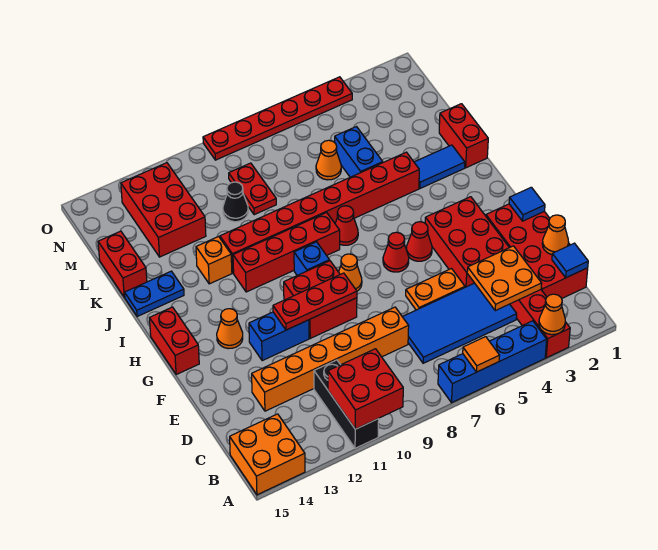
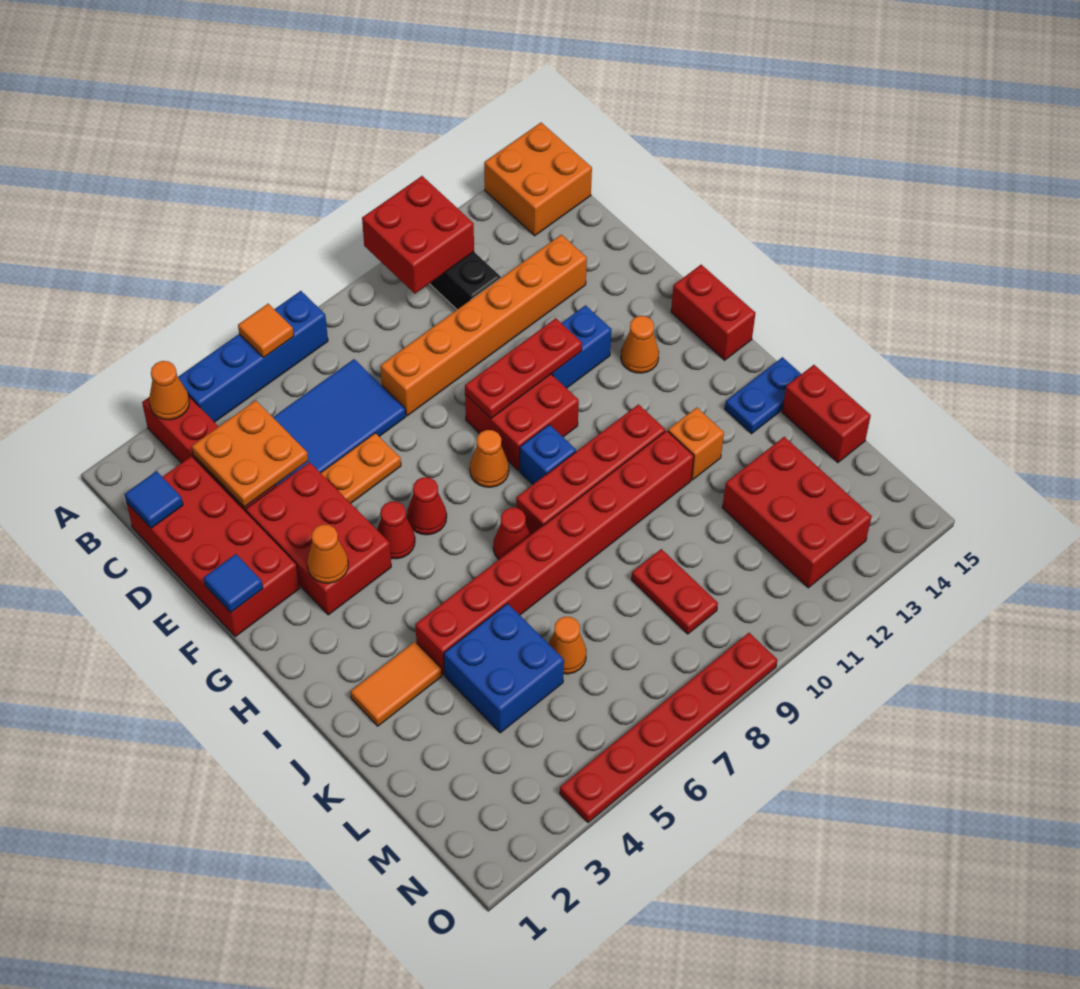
orange cone D1 level 2 -> orange cone G3 level 2
red brick J1:K1 level 1 -> none
blue tile J2:J3 level 1 -> orange tile J2:J3 level 1
blue brick K5:L5 level 1 -> blue brick K4:L5 level 1
black cone L10 level 1 -> none

